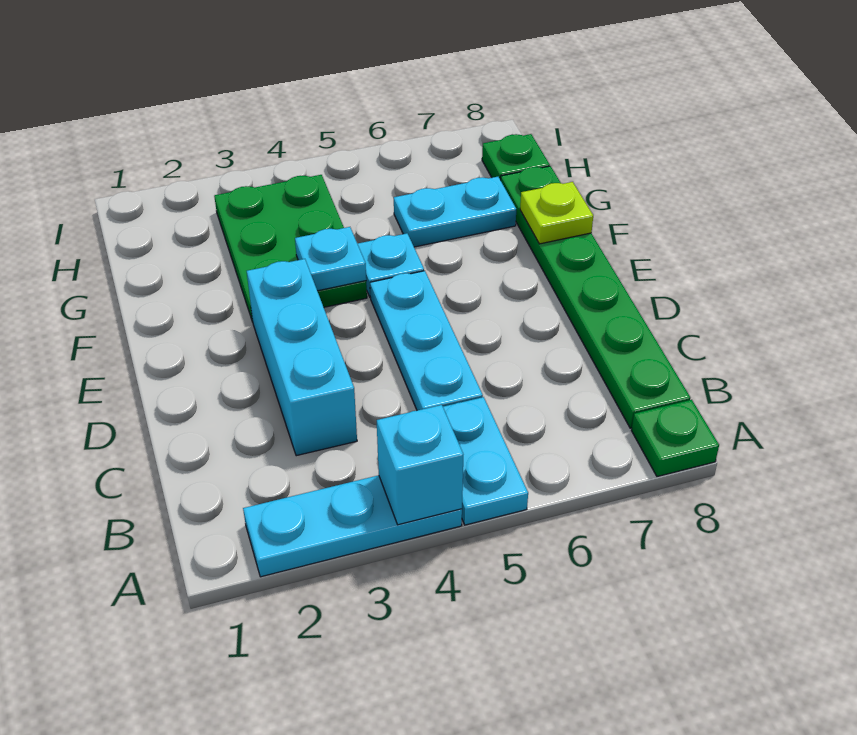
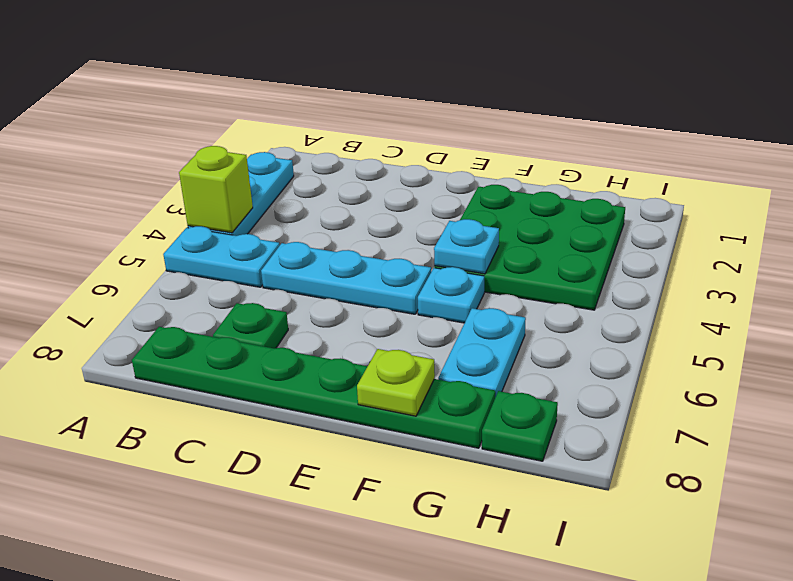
cyan brick A4 level 2 -> lime brick A4 level 2
green plate A8 level 1 -> green plate C7 level 1
cyan brick C3:E3 level 1 -> none
green plate F3:H4 level 1 -> green plate F2:H4 level 1

